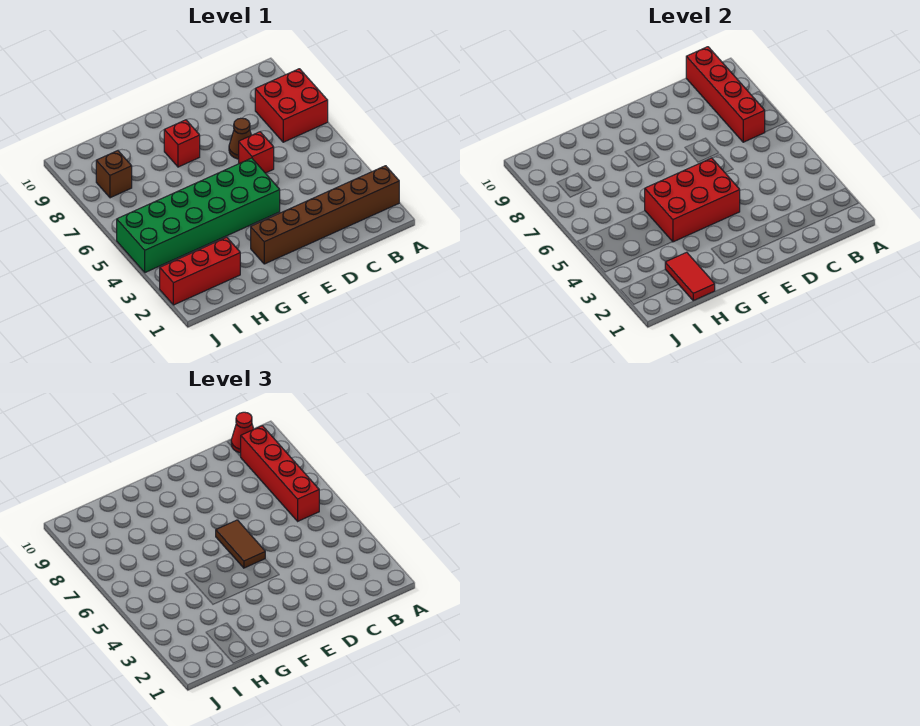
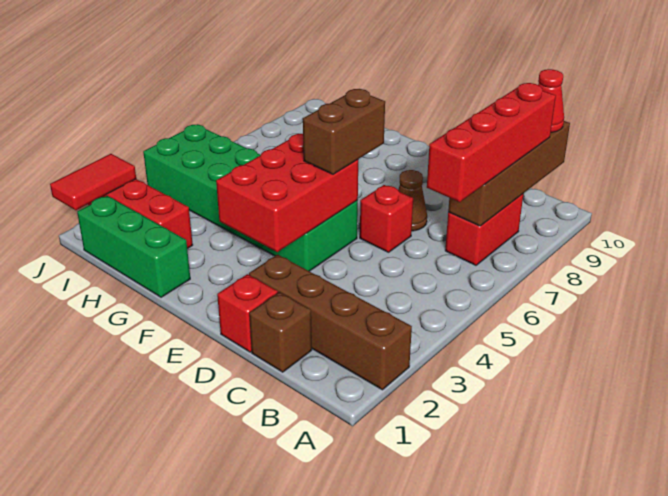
brown brick A2:F2 level 1 -> brown brick A2:D2 level 1
red brick A7:B8 level 1 -> red brick B7:B8 level 1
red brick B7:B10 level 2 -> brown brick B7:B10 level 2
red brick E4:G5 level 2 -> red brick E3:F5 level 2
brown tile E5:E6 level 3 -> brown brick E5:E6 level 3
red brick F8 level 1 -> red brick D1 level 1
none -> green brick G1:I1 level 1
red tile H1:H2 level 2 -> red tile J1:J2 level 2
brown brick I8 level 1 -> brown brick C1 level 1

